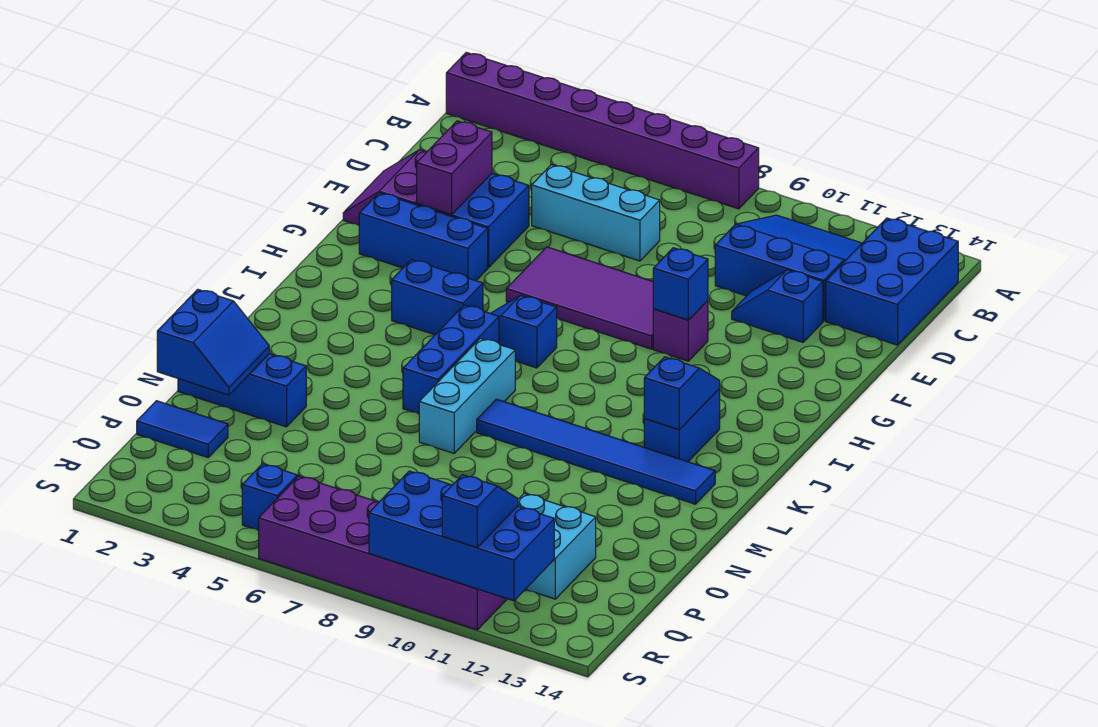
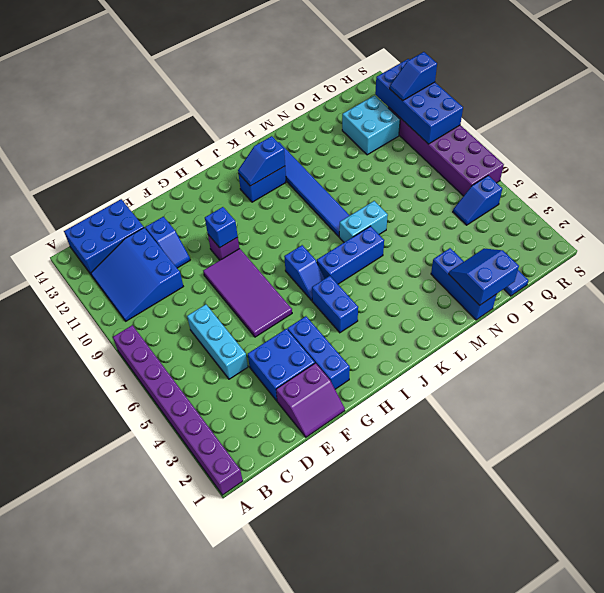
purple brick E3:F3 level 2 -> none
cyan brick K7:M7 level 1 -> cyan brick L7:M7 level 1

